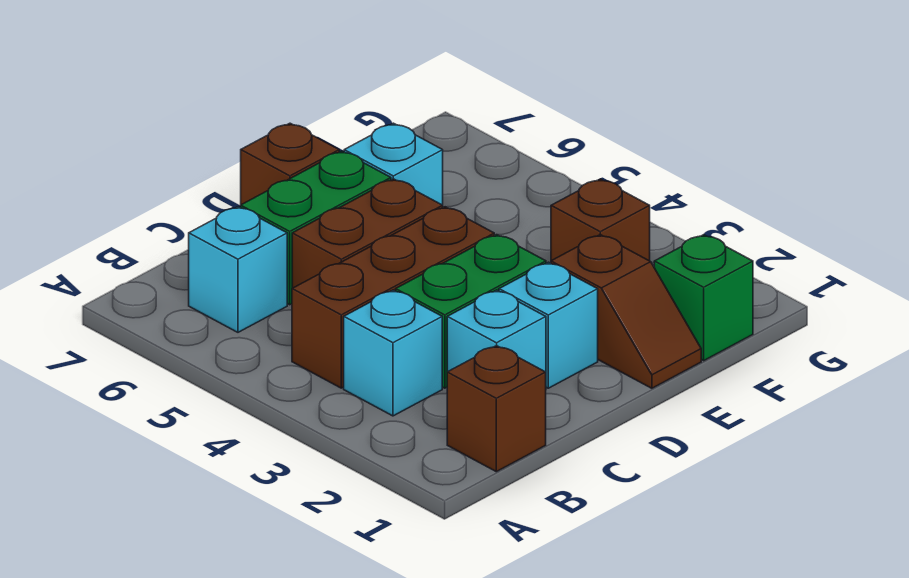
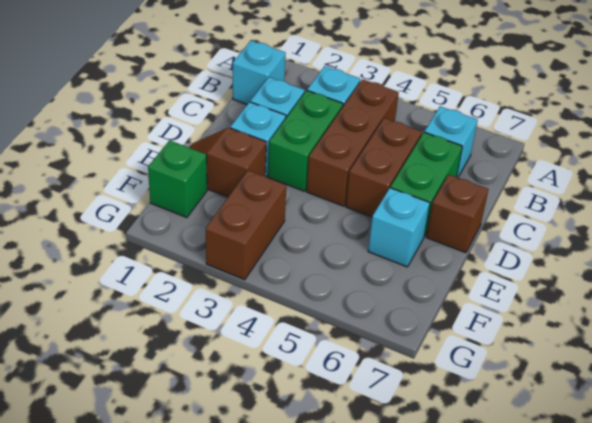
brown brick B1 level 1 -> cyan brick B1 level 1
brown brick F3 level 1 -> brown brick F3:G3 level 1

